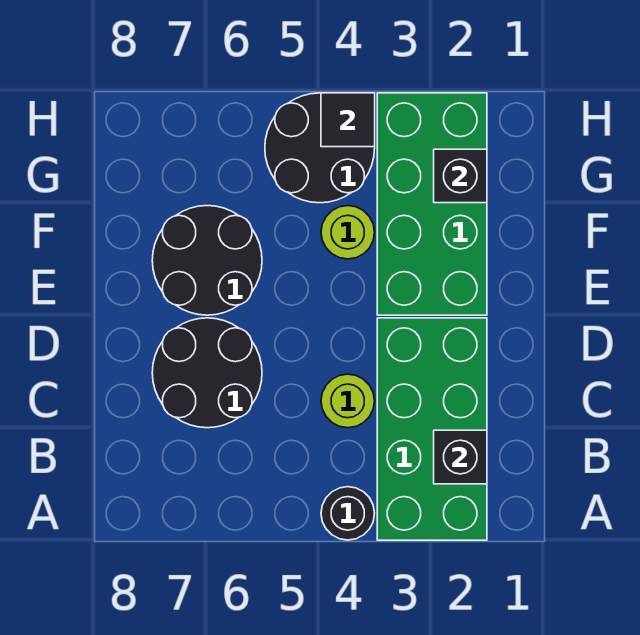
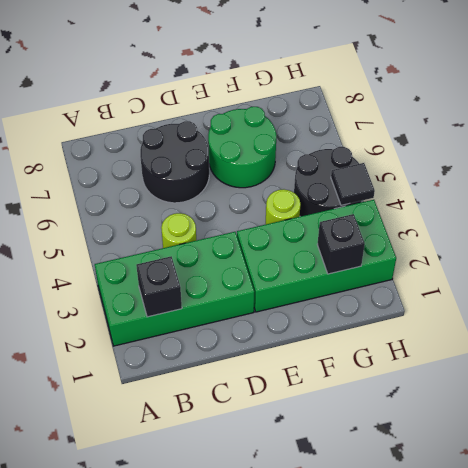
black round brick A4 level 1 -> none
black round brick E6:F7 level 1 -> green round brick E6:F7 level 1

